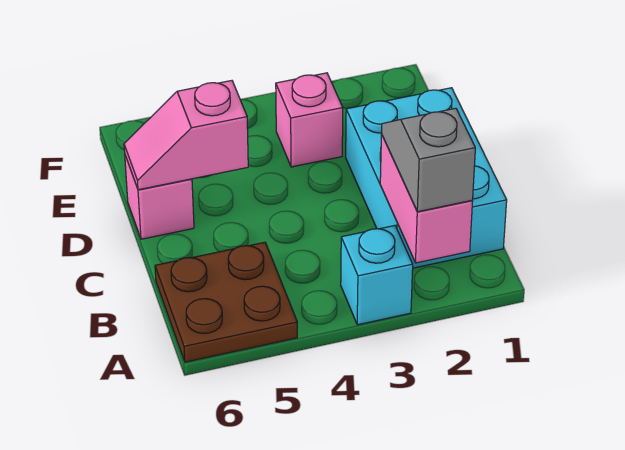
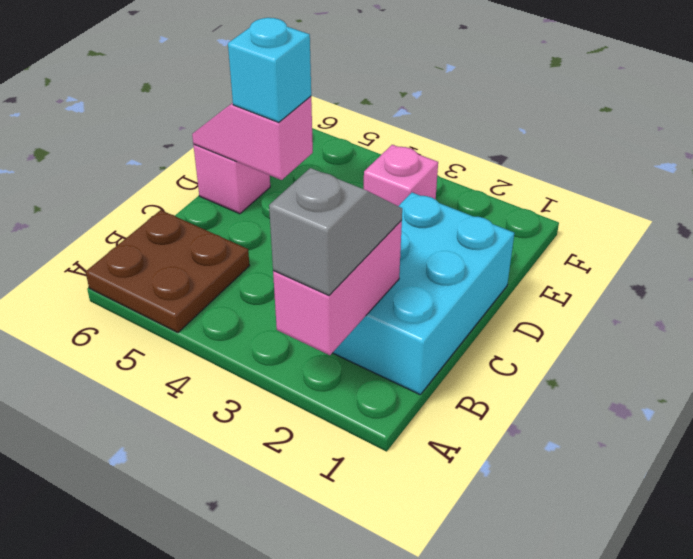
cyan brick A3 level 1 -> cyan brick D5 level 3

